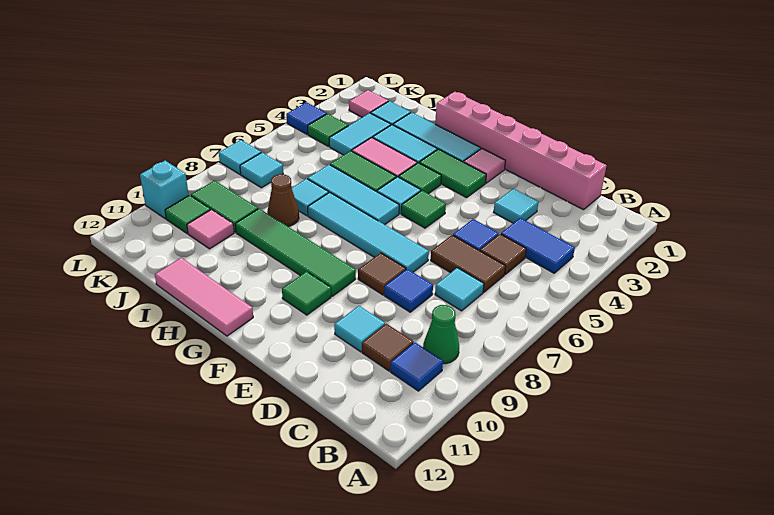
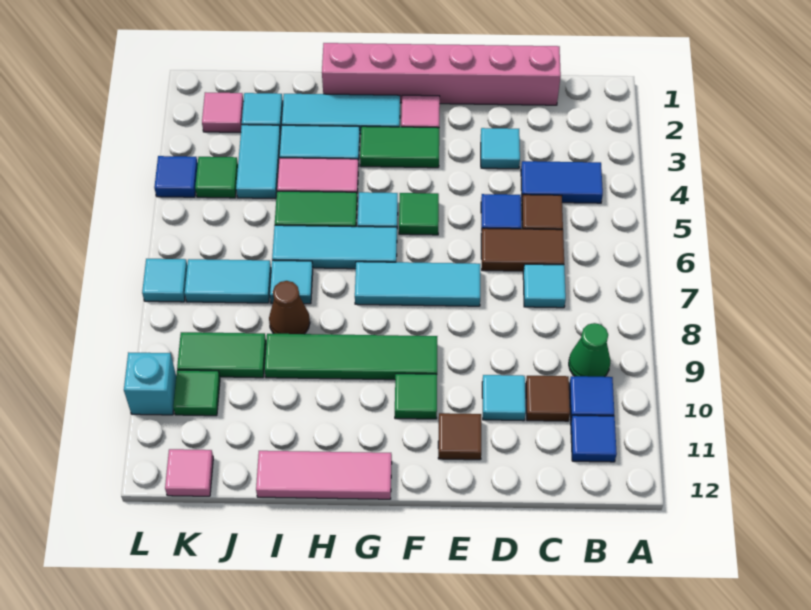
blue tile D8 level 1 -> blue tile B11 level 1
cyan tile E7:H7 level 1 -> cyan tile E7:G7 level 1
brown tile E8 level 1 -> brown tile E11 level 1
green tile G4 level 1 -> none
pink tile J10 level 1 -> pink tile K12 level 1
cyan tile K7 level 1 -> cyan tile J7:K7 level 1

